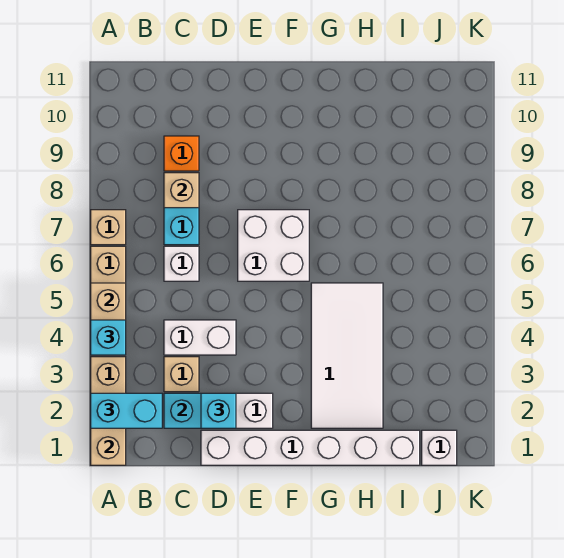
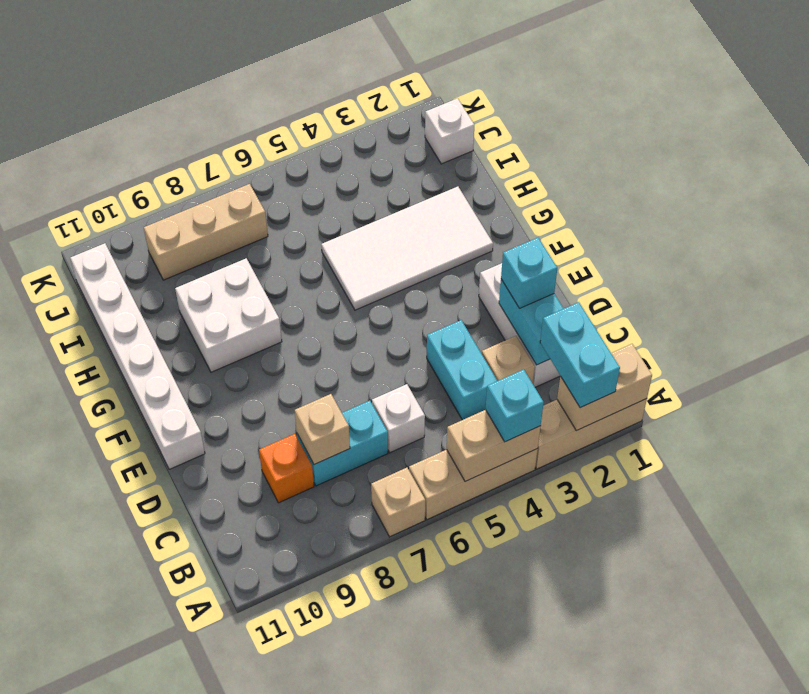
white brick C4:D4 level 1 -> cyan brick C4:D4 level 1
white brick D1:I1 level 1 -> white brick E11:J11 level 1
white brick E6:F7 level 1 -> white brick G8:H9 level 1
none -> tan brick J7:J9 level 1

